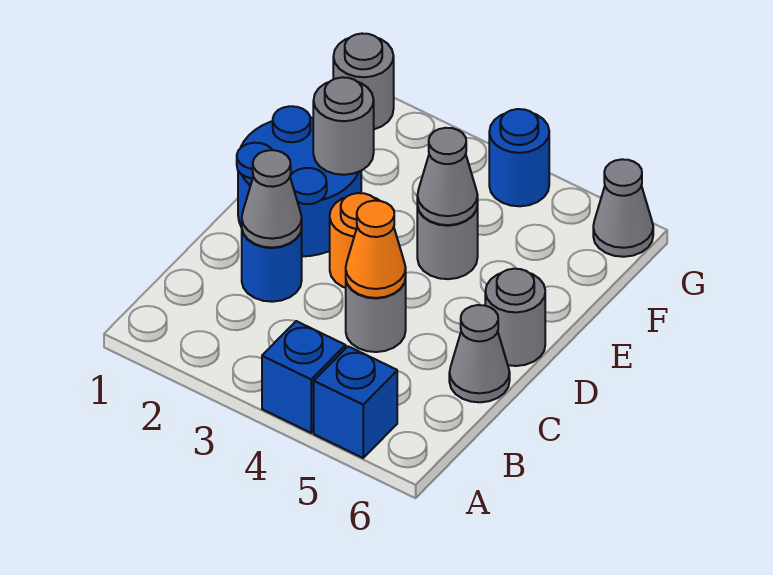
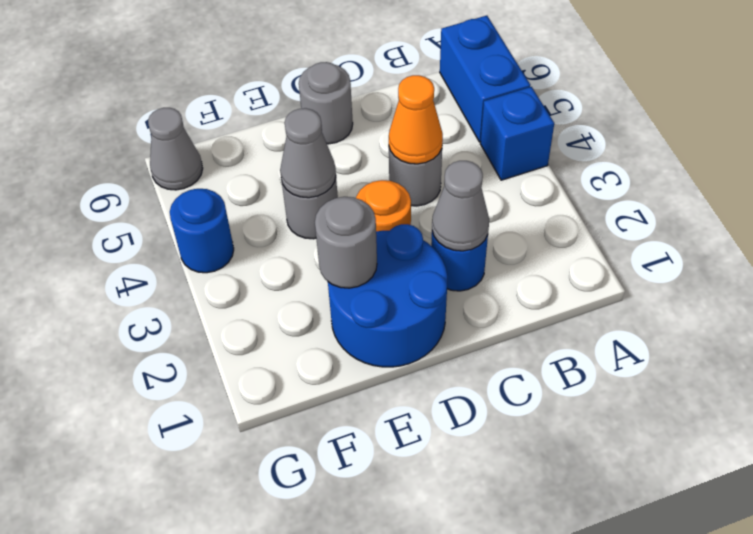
blue brick A5 level 1 -> blue brick A5:A6 level 1
grey cone C6 level 1 -> none
grey round brick G1 level 1 -> none

